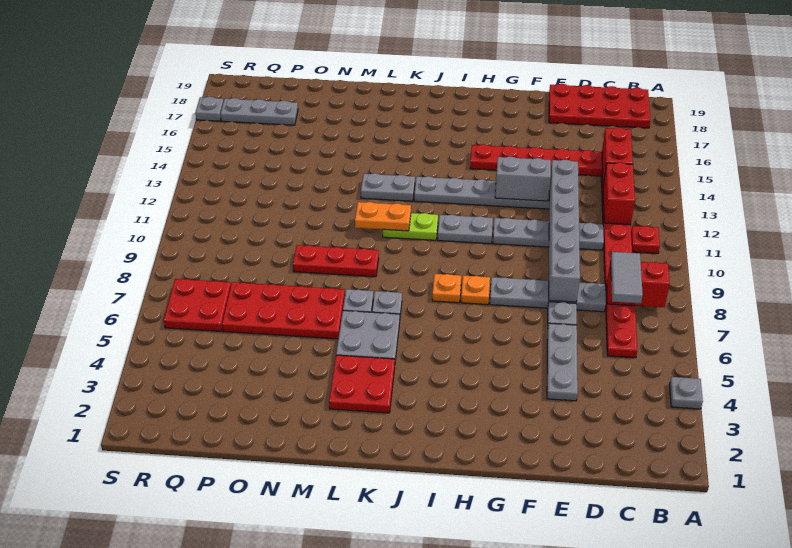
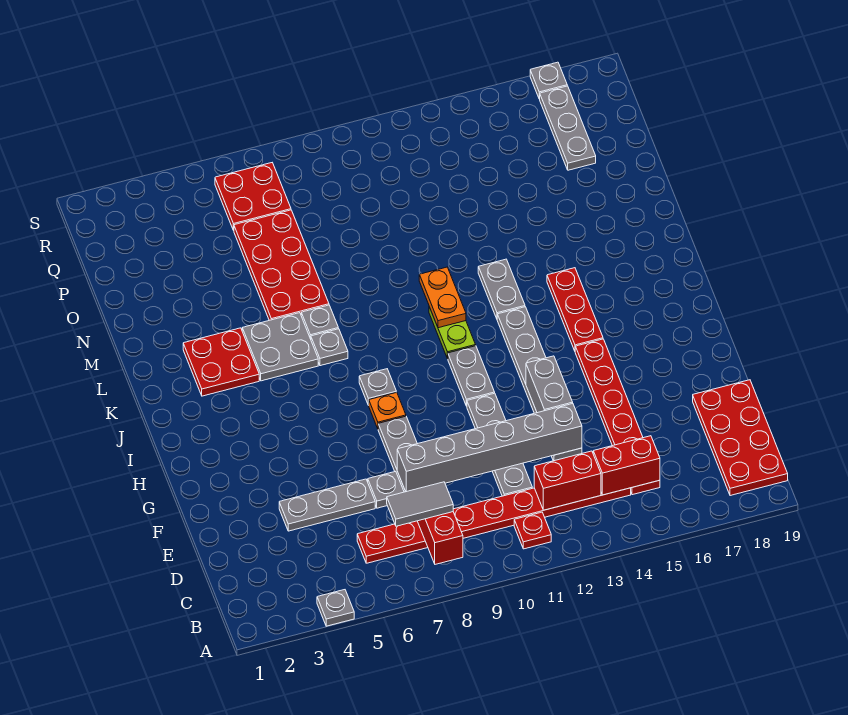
orange plate I8 level 1 -> grey plate I8 level 1
red plate L9:N9 level 1 -> red plate I15:K15 level 1

